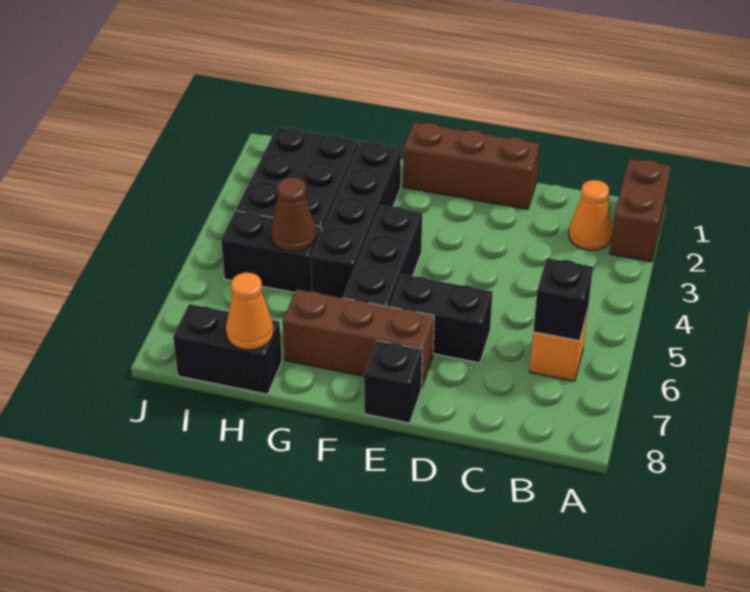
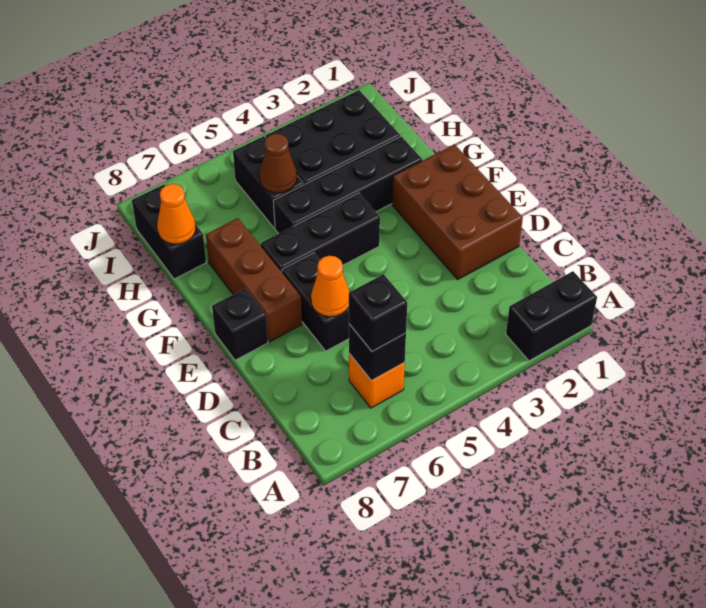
brown brick A1:A2 level 1 -> black brick A1:A2 level 1
orange cone B2 level 1 -> orange cone D6 level 2
none -> black brick B6 level 3
brown brick D1:F1 level 1 -> brown brick D1:F2 level 1

